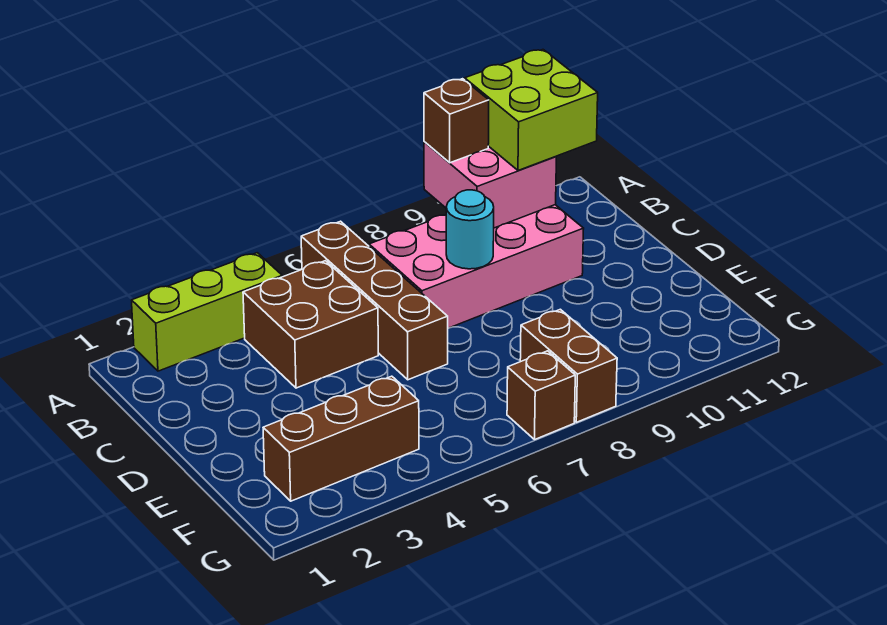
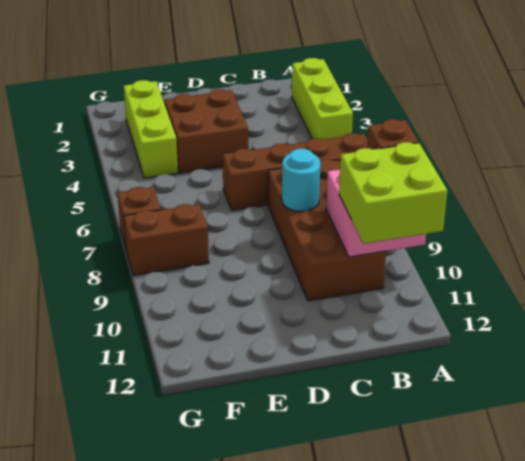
brown brick B4:C5 level 1 -> brown brick D3:E4 level 1
pink brick B7:C10 level 1 -> brown brick B7:C10 level 1
brown brick F2:F4 level 1 -> lime brick F2:F4 level 1

